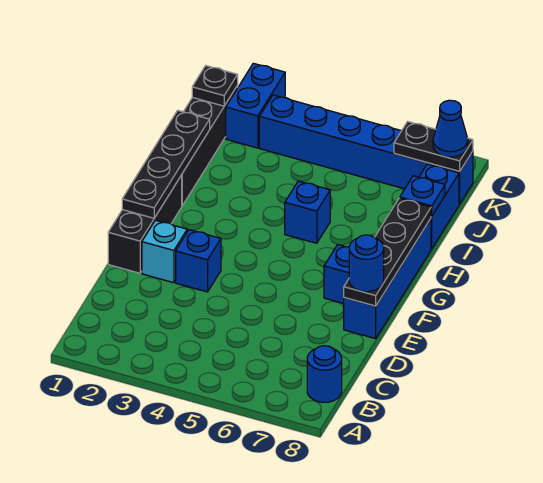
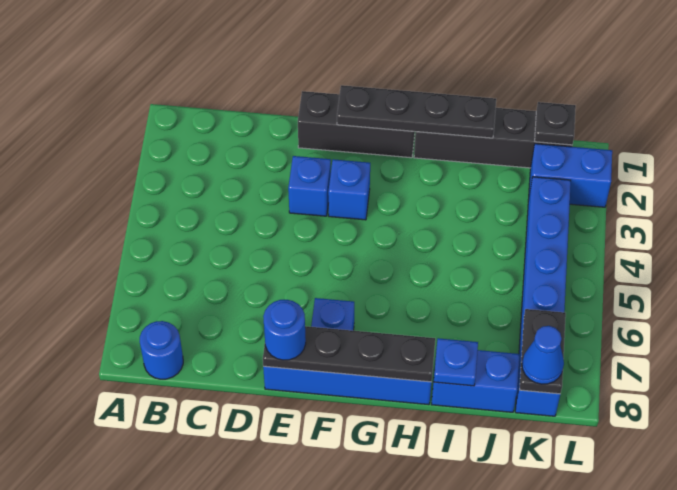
cyan brick E2 level 1 -> none
blue brick H5 level 1 -> blue brick F3 level 1

